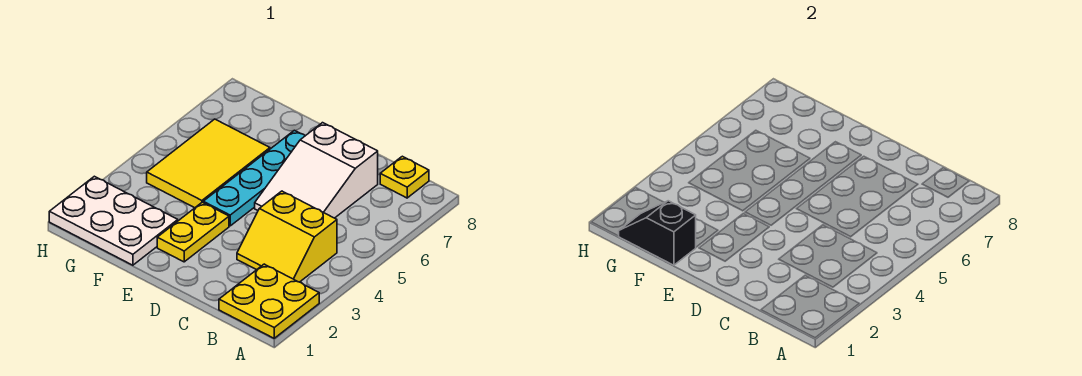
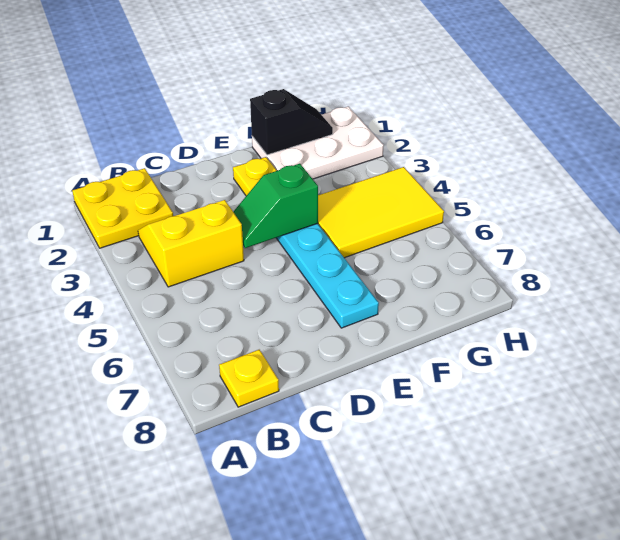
white slope C5:D7 level 1 top 7 -> none
none -> green slope D4:E4 level 2 top E
yellow tile F4:G6 level 1 -> yellow tile F4:H5 level 1

